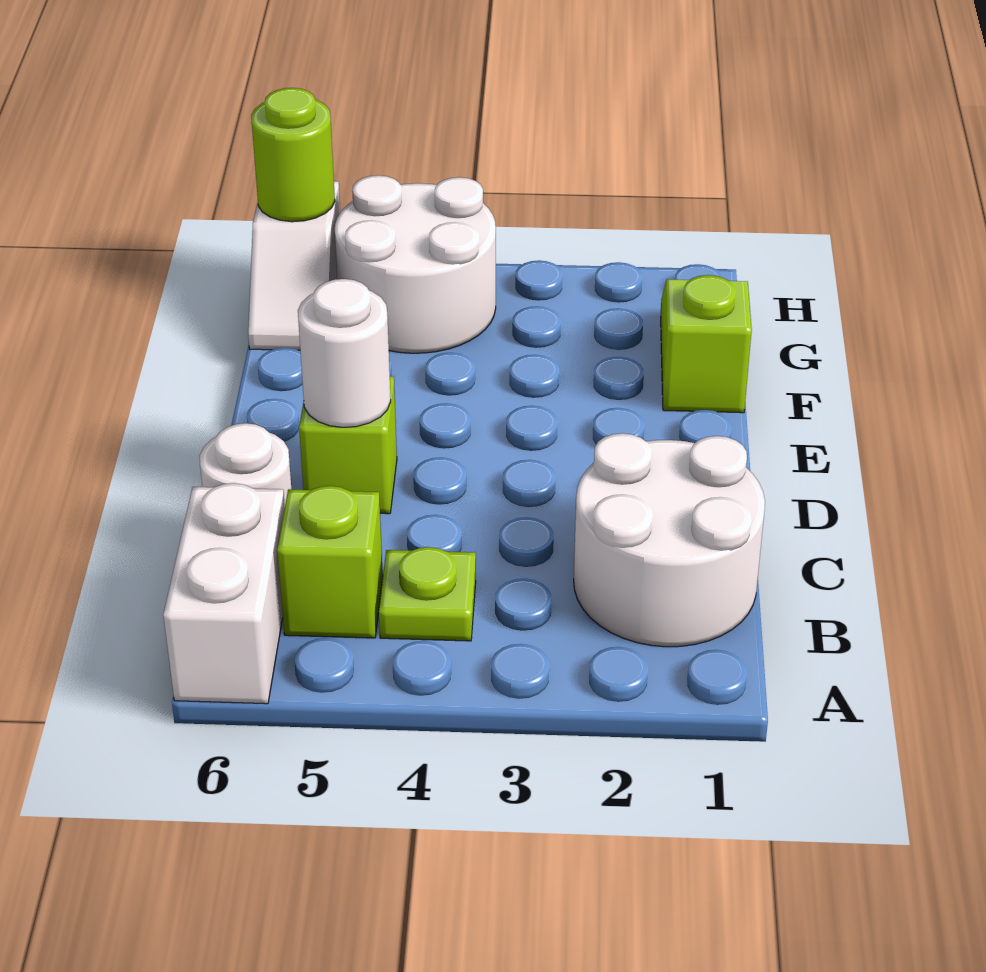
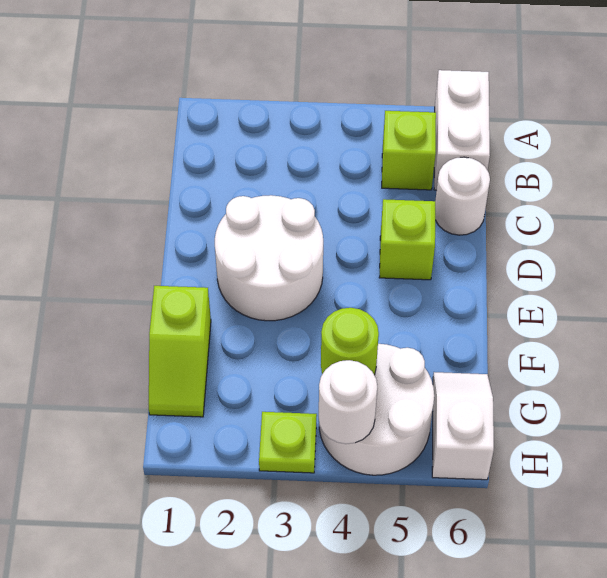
white round brick B1:C2 level 1 -> white round brick D2:E3 level 1
lime plate B4 level 1 -> lime plate H3 level 1
white round brick D5 level 2 -> white round brick H4 level 2
lime round brick H6 level 2 -> lime round brick G4 level 2

